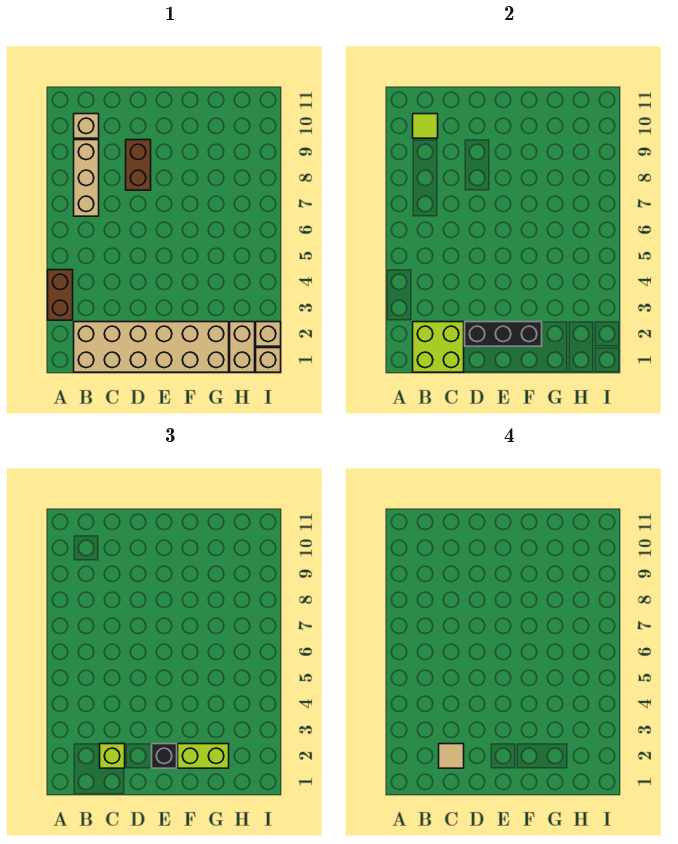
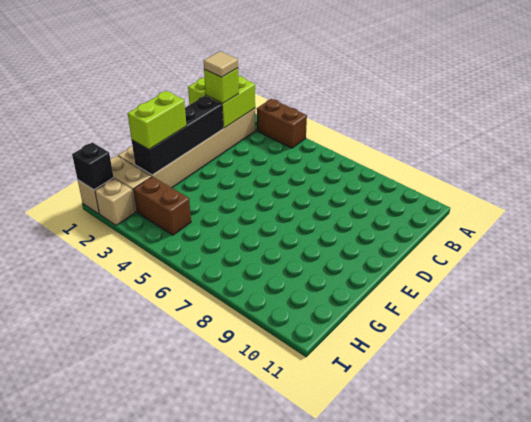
tan brick B7:B9 level 1 -> none
tan brick B10 level 1 -> none
lime tile B10 level 2 -> none
black brick D2:F2 level 2 -> black brick D2:G2 level 2
brown brick D8:D9 level 1 -> brown brick H3:H4 level 1
black brick E2 level 3 -> black brick I1 level 2

